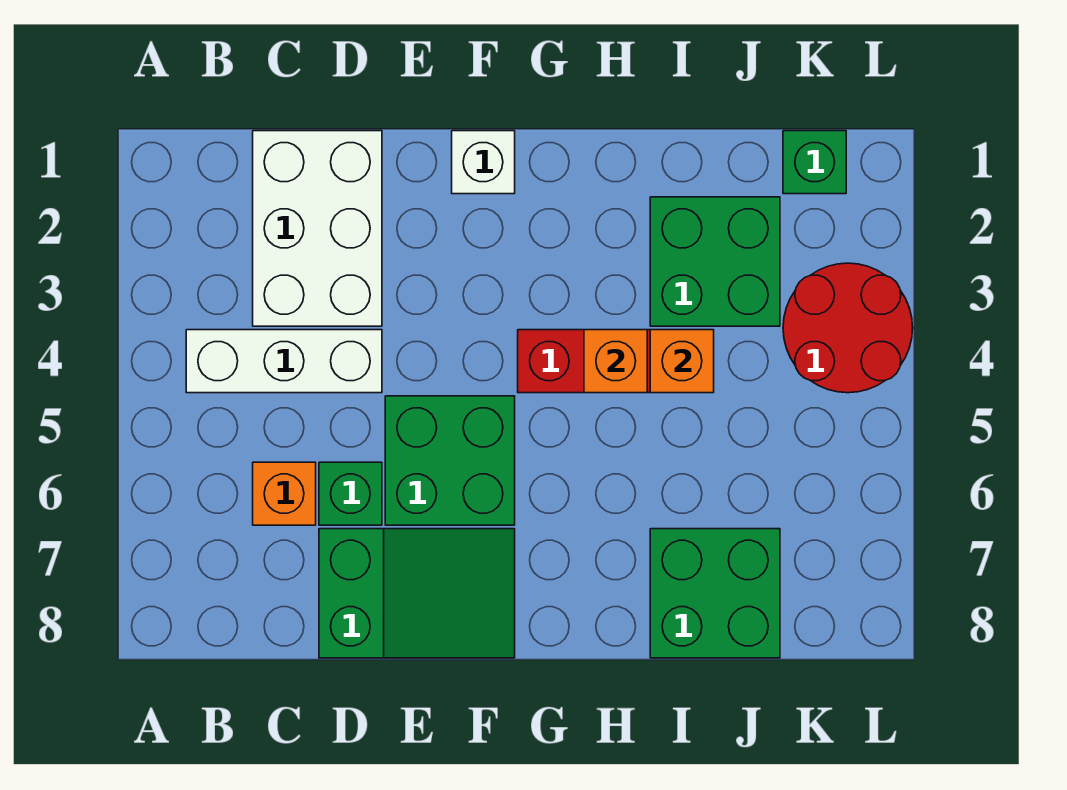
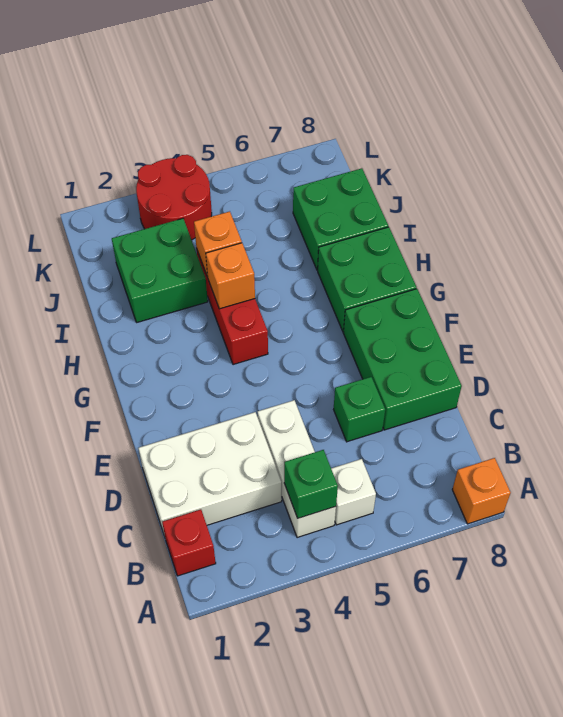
none -> red brick B1 level 1
orange brick C6 level 1 -> orange brick A8 level 1
green slope D7:F8 level 1 top D -> green brick D7:F8 level 1
green brick E5:F6 level 1 -> green brick G7:H8 level 1
white brick F1 level 1 -> white brick B5 level 1
green brick K1 level 1 -> green brick B4 level 2

